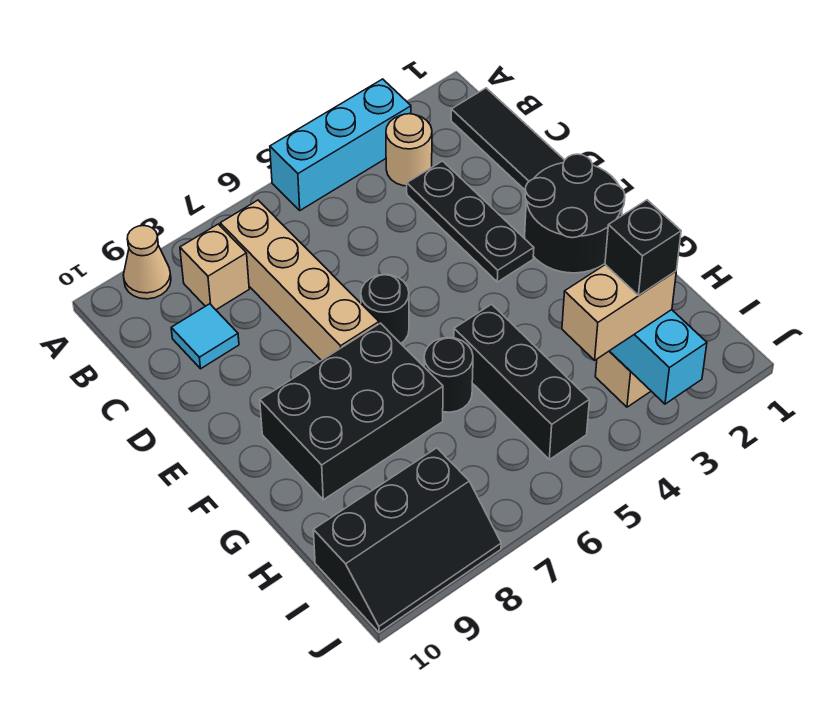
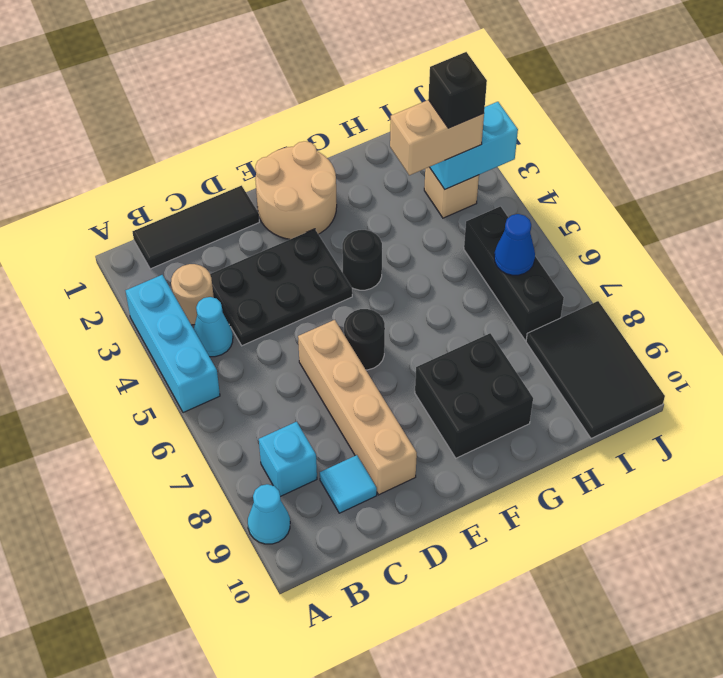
tan cone A9 level 1 -> cyan cone A9 level 1
none -> cyan cone B4 level 1
tan brick B7:E7 level 1 -> tan brick D6:D9 level 1
tan brick B8 level 1 -> cyan brick B8 level 1
black plate C3:E3 level 1 -> black plate C3:E4 level 1
black round brick E1:F2 level 1 -> tan round brick E1:F2 level 1
black brick F7:G9 level 1 -> black brick F8:G9 level 1
black brick G5:I5 level 1 -> black brick I5:I7 level 1
black round brick G6 level 1 -> black round brick F4 level 1
tan brick I3:I4 level 3 -> tan brick H3:I3 level 3
none -> blue cone I6 level 2
black slope I8:J10 level 1 top I -> black tile I8:J10 level 1

